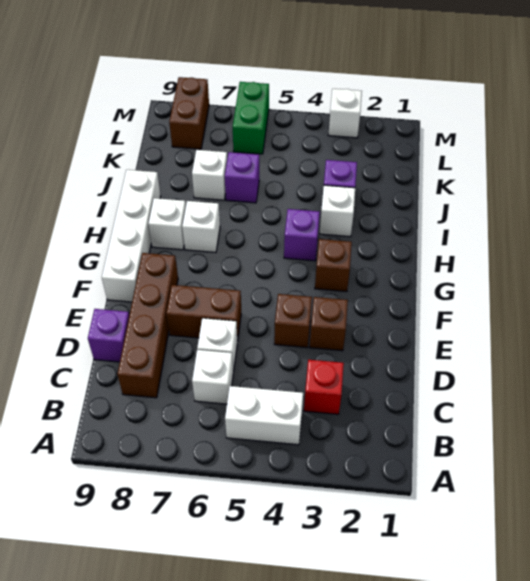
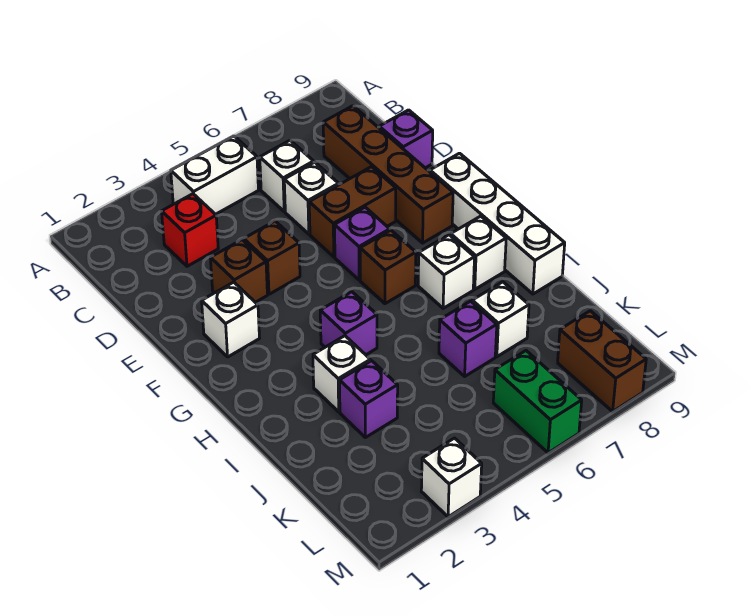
none -> white brick F2 level 1
none -> purple brick F6 level 1
brown brick G3 level 1 -> brown brick G6 level 1

